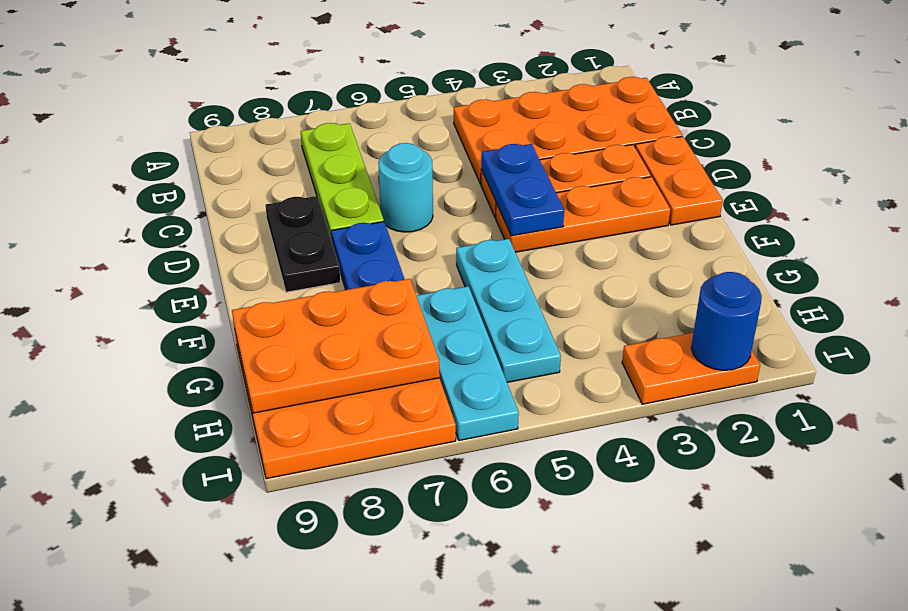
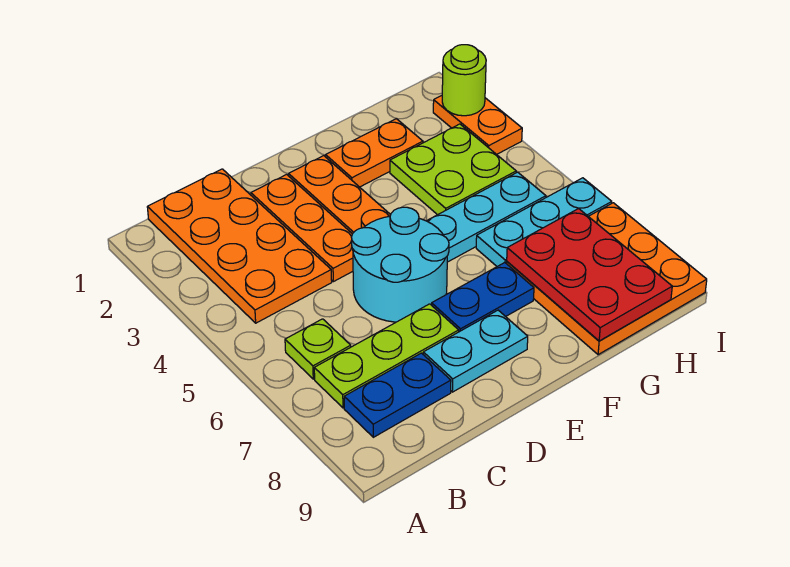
none -> lime plate B6 level 1
orange plate D1:E1 level 1 -> orange plate F2:G2 level 1
blue plate D4:E4 level 2 -> blue plate B8:C8 level 1
cyan round brick D6 level 1 -> cyan round brick D5:E6 level 1
black plate D8:E8 level 1 -> cyan plate D8:E8 level 1
none -> lime plate G3:H4 level 1
orange plate G7:H9 level 2 -> red plate G7:H9 level 2
blue round brick I2 level 2 -> lime round brick I2 level 2

